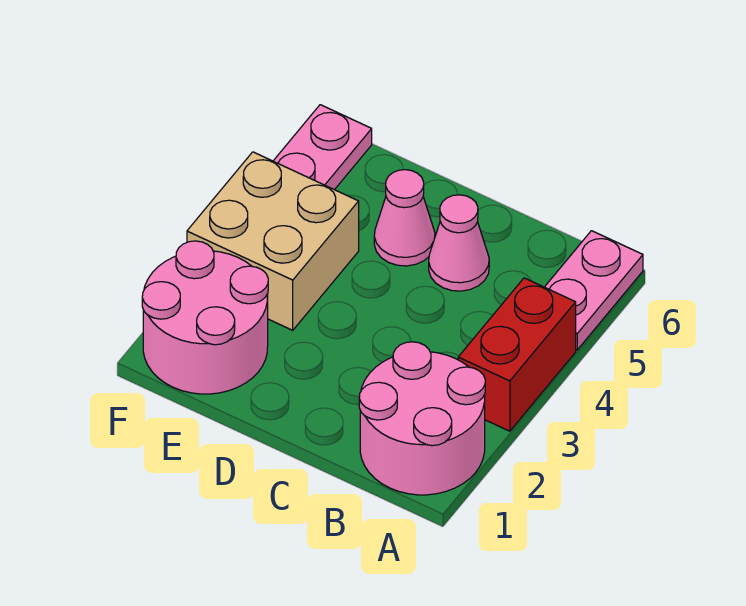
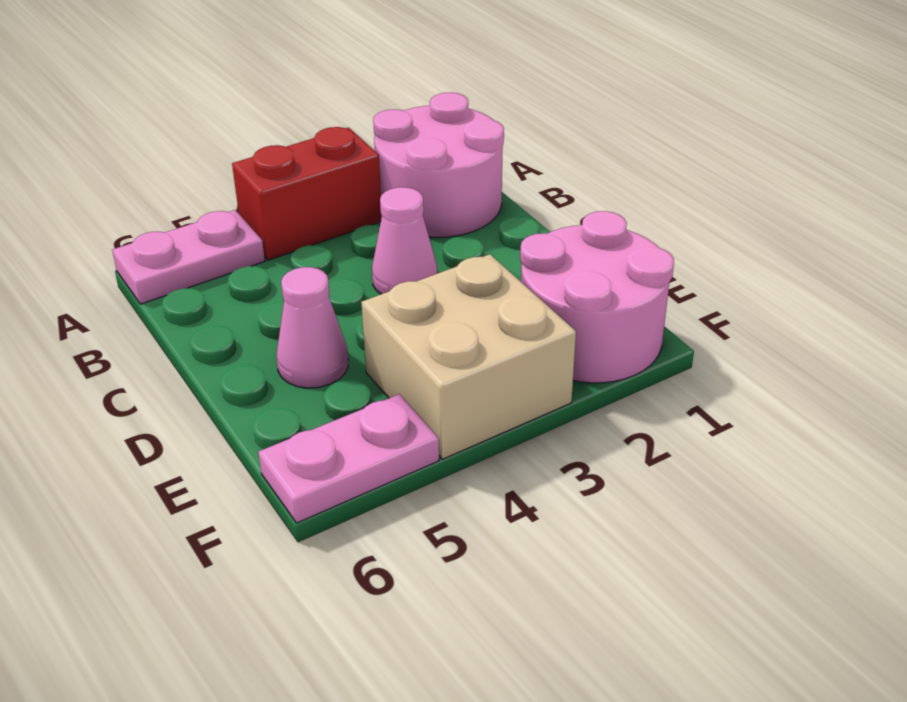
pink cone C5 level 1 -> pink cone C3 level 1

